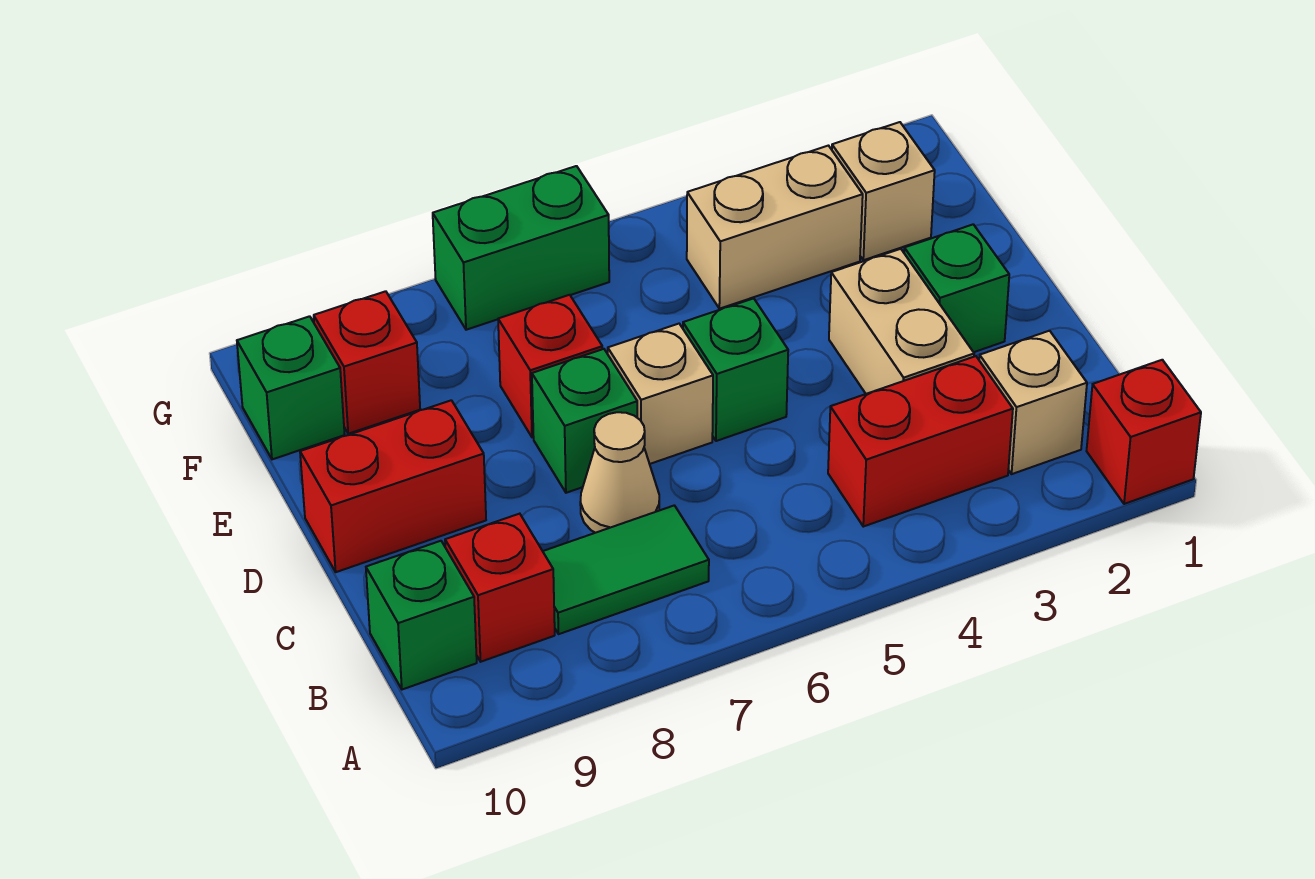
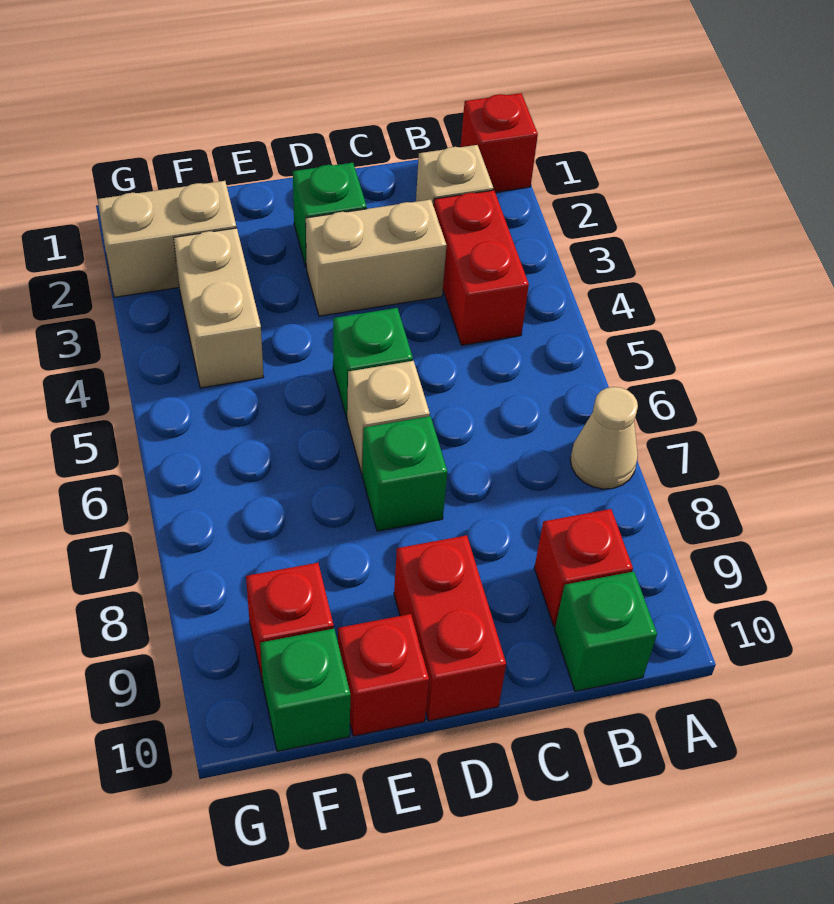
green tile B7:B8 level 1 -> none
tan cone C7 level 1 -> tan cone A7 level 1
red brick E7 level 1 -> red brick E10 level 1
tan brick F2 level 1 -> tan brick F2:G2 level 1
green brick G6:G7 level 1 -> none

